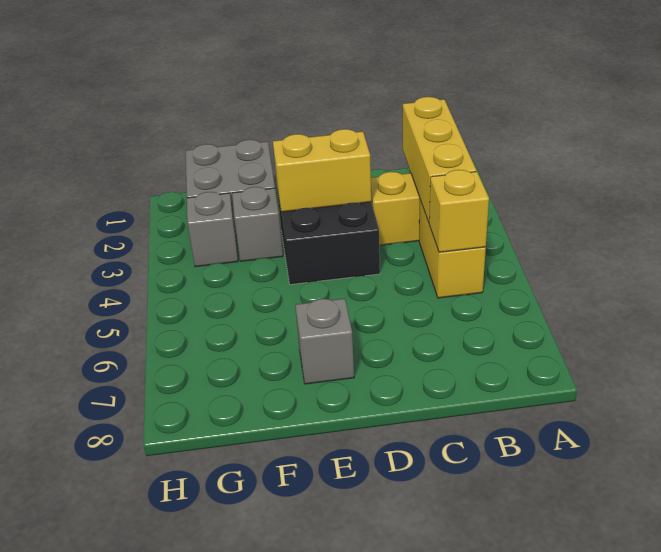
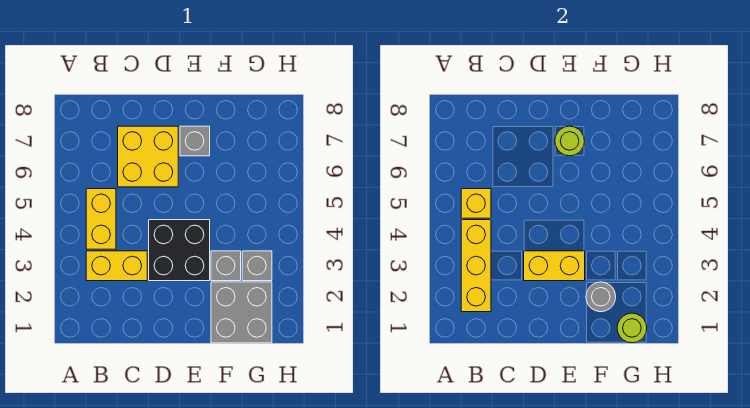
none -> yellow brick C6:D7 level 1
none -> lime round brick E7 level 2
none -> grey round brick F2 level 2
none -> lime round brick G1 level 2

